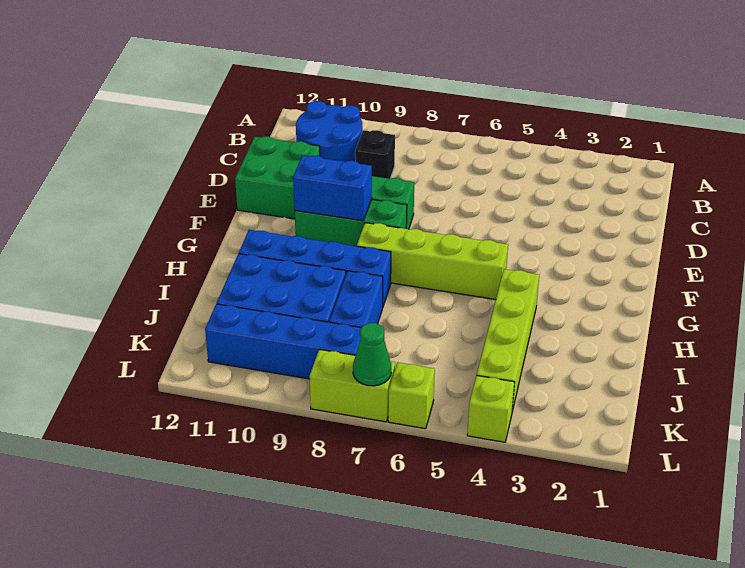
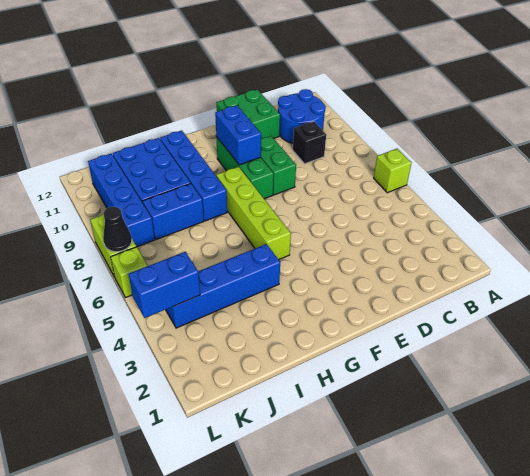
lime brick H4:K4 level 1 -> blue brick H4:K4 level 1
none -> blue brick K4:L4 level 2
lime brick L4 level 1 -> lime brick A6 level 1
green cone L7 level 2 -> black cone L7 level 2

